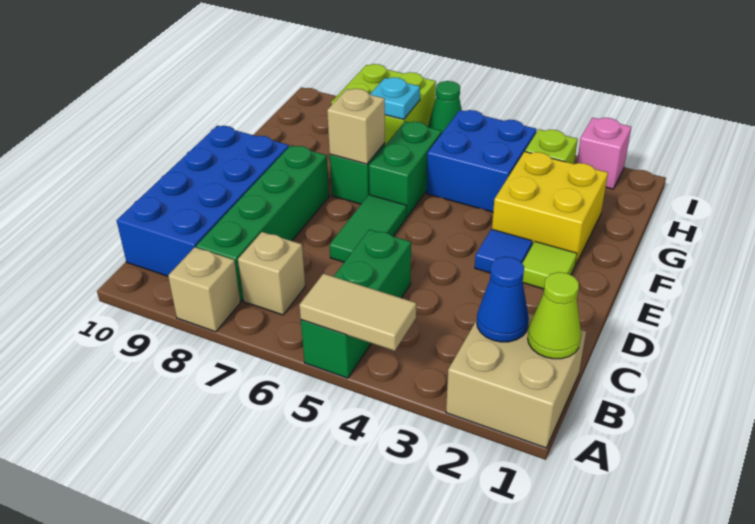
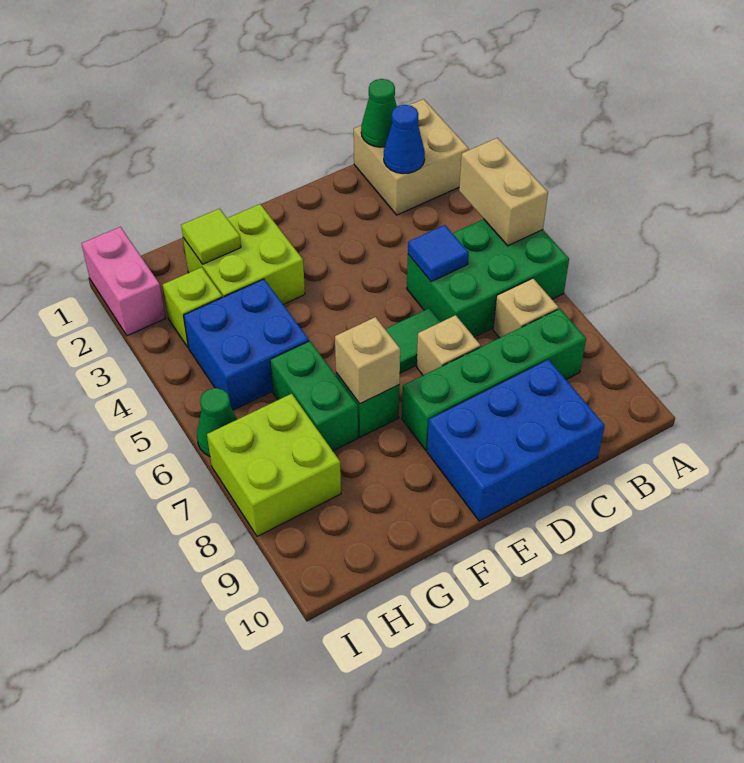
tan tile A4:A5 level 2 -> tan brick A4:A5 level 2
green brick A5:C5 level 1 -> green brick A5:C6 level 1
tan brick A8 level 1 -> tan brick D7 level 1
lime cone B1 level 2 -> green cone B1 level 2
blue brick B9:E10 level 1 -> blue brick C9:E10 level 1
lime tile E2 level 1 -> lime tile G2 level 2
blue tile E3 level 1 -> blue tile C5 level 2
yellow brick F2:G3 level 1 -> lime brick F2:G3 level 1
green brick F6:G6 level 1 -> green brick G6:G7 level 1
cyan plate H7 level 2 -> none
pink brick I2 level 1 -> pink brick I1:I2 level 1

